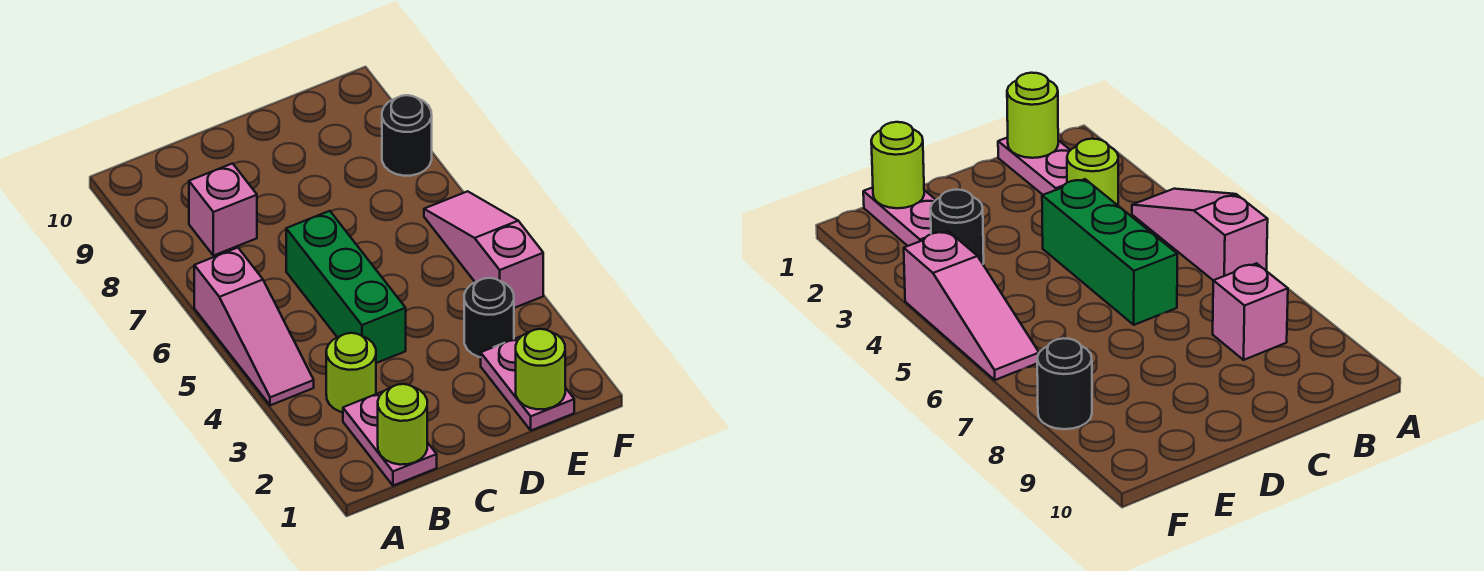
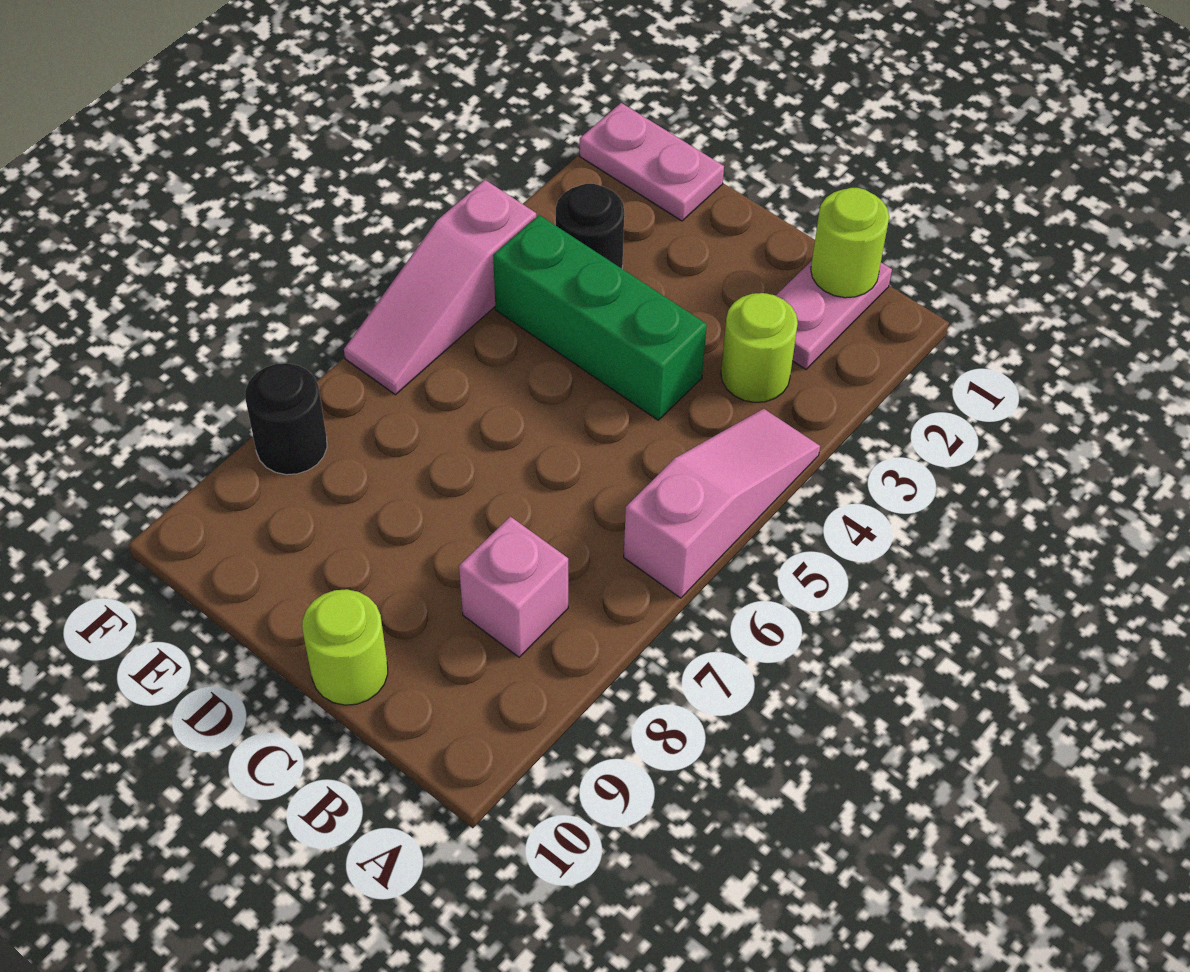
green brick C4:C6 level 1 -> green brick C4:E4 level 1
pink plate E1:E2 level 1 -> pink plate E1:F1 level 1
lime round brick E1 level 2 -> lime round brick C10 level 1

